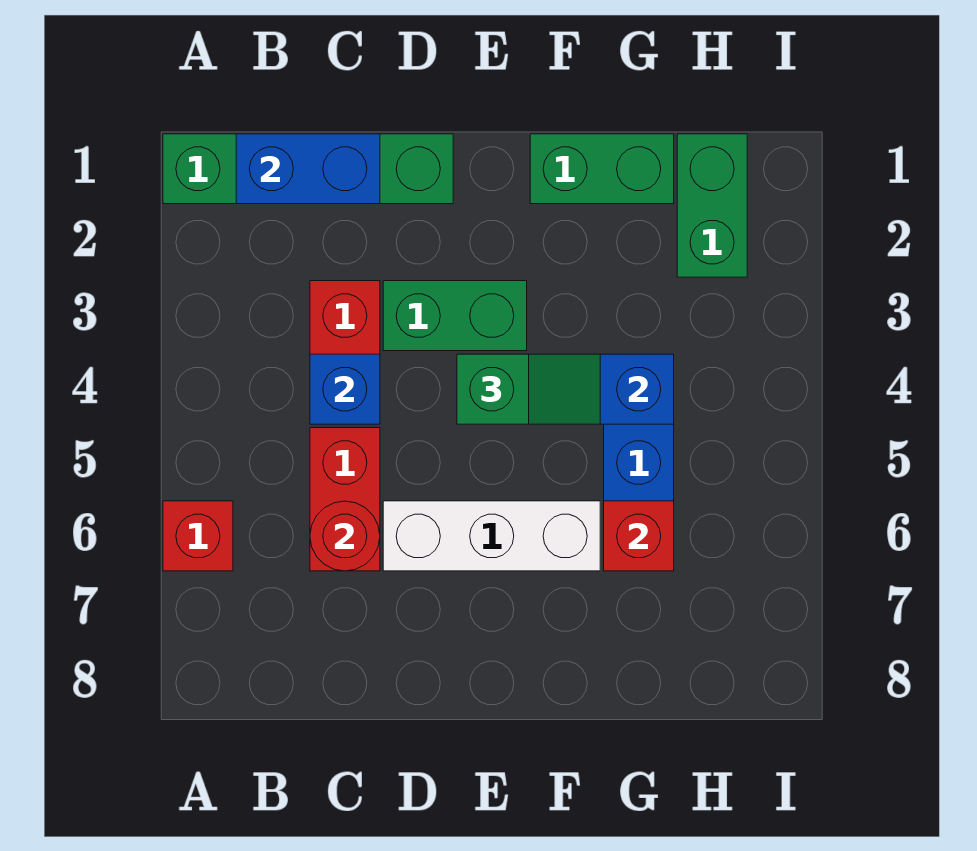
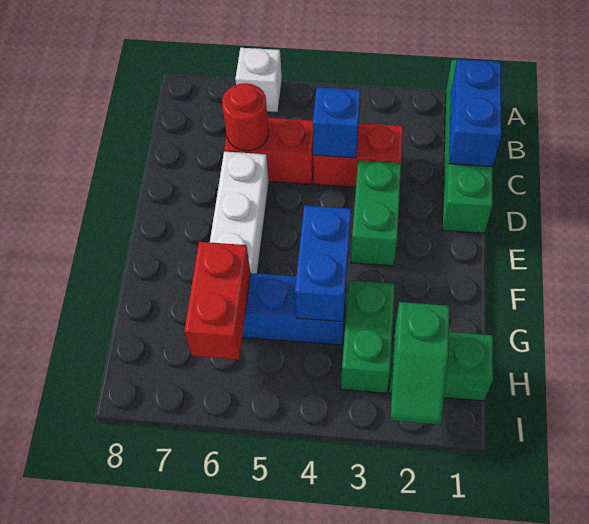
red brick A6 level 1 -> white brick A6 level 1
green slope E4:F4 level 3 top E -> green slope H2:I2 level 2 top H
green brick F1:G1 level 1 -> green brick G3:H3 level 1
red brick G6 level 2 -> red brick G6:H6 level 2

